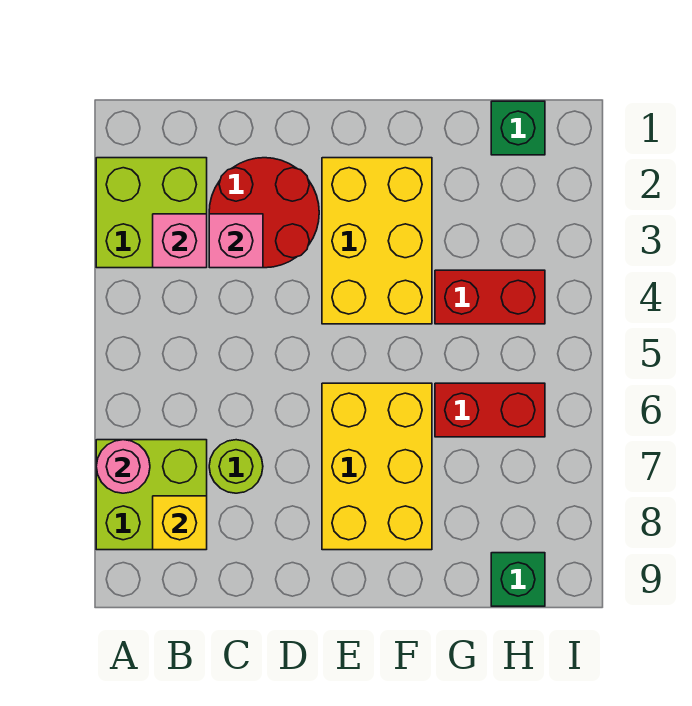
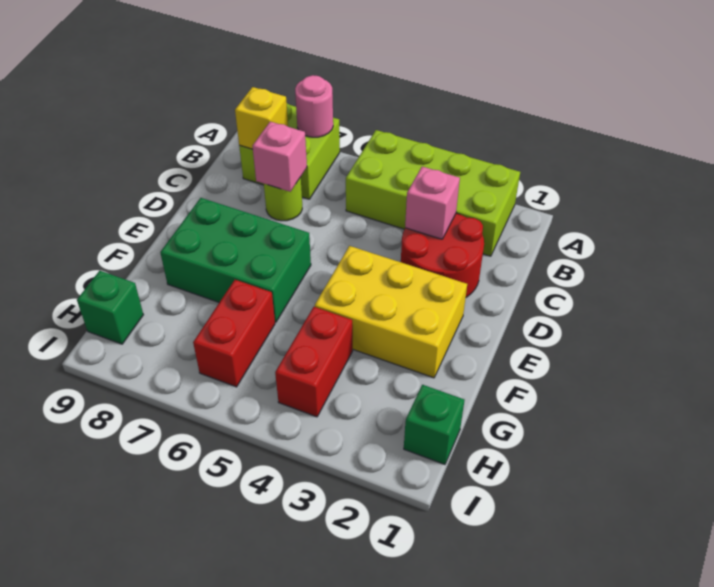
lime brick A2:B3 level 1 -> lime brick A2:B5 level 1
pink brick B3 level 2 -> pink brick C7 level 2
yellow brick E6:F8 level 1 -> green brick E6:F8 level 1

